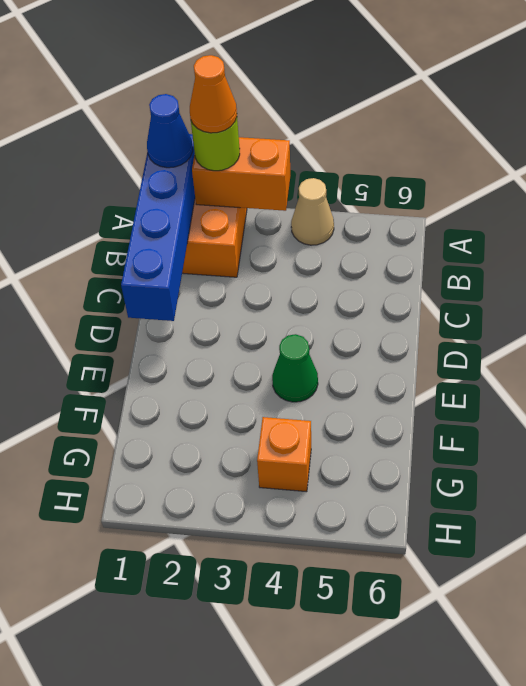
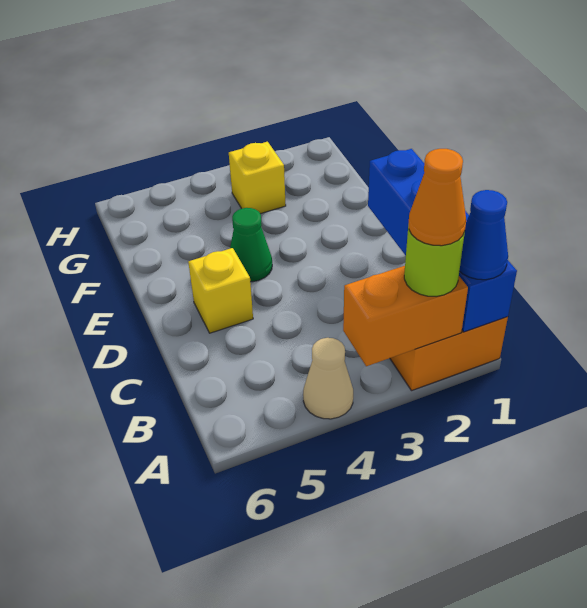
none -> yellow brick D5 level 1
none -> yellow brick G3 level 1
orange brick G4 level 1 -> none

